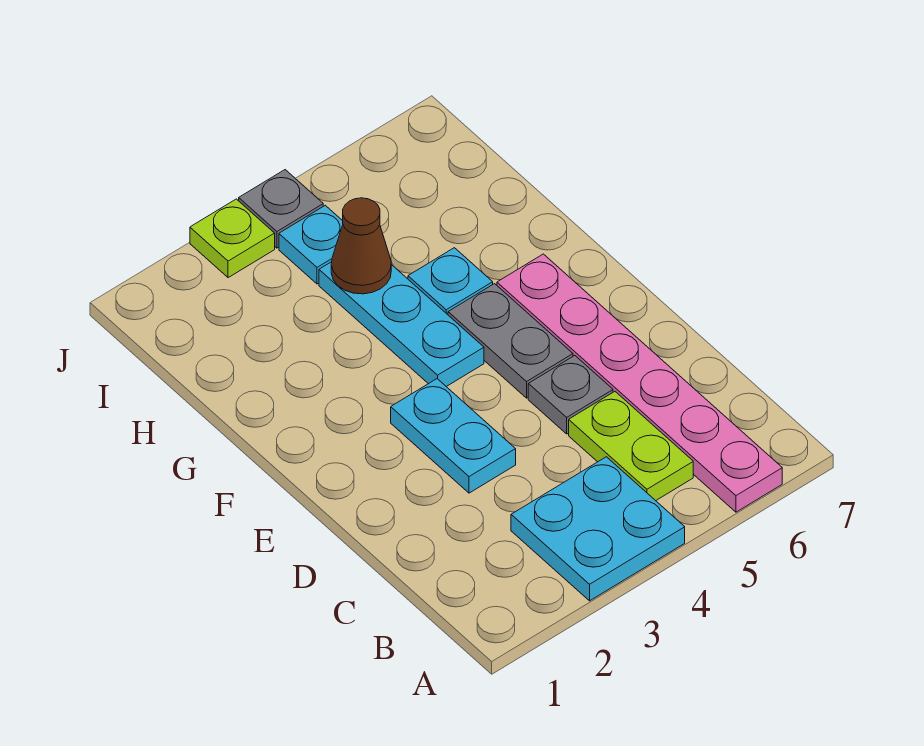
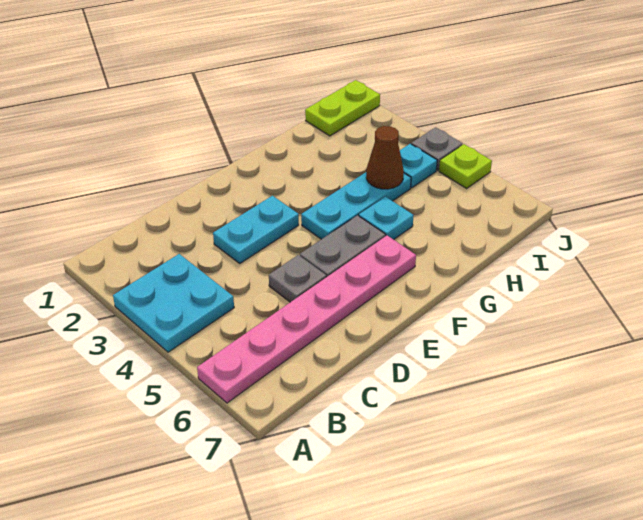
lime plate B5:C5 level 1 -> lime plate I1:J1 level 1
lime plate J3 level 1 -> lime plate J5 level 1

